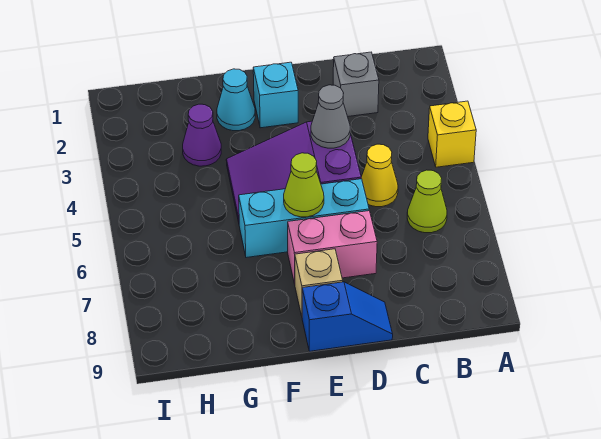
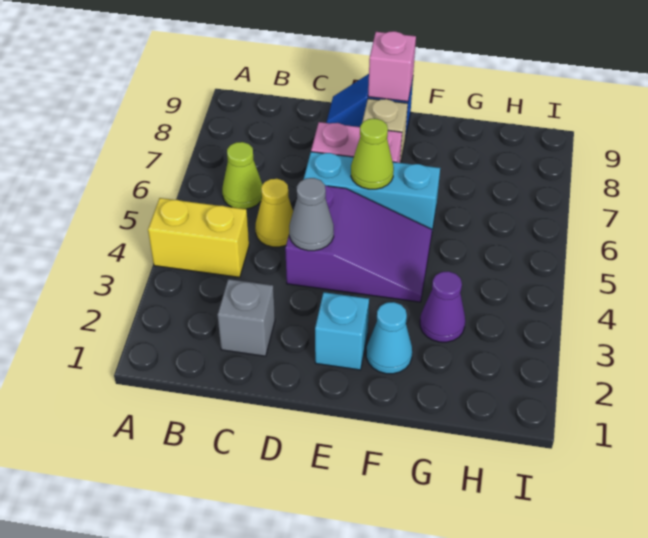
yellow brick A4 level 1 -> yellow brick A4:B4 level 1
none -> pink brick E9 level 2

